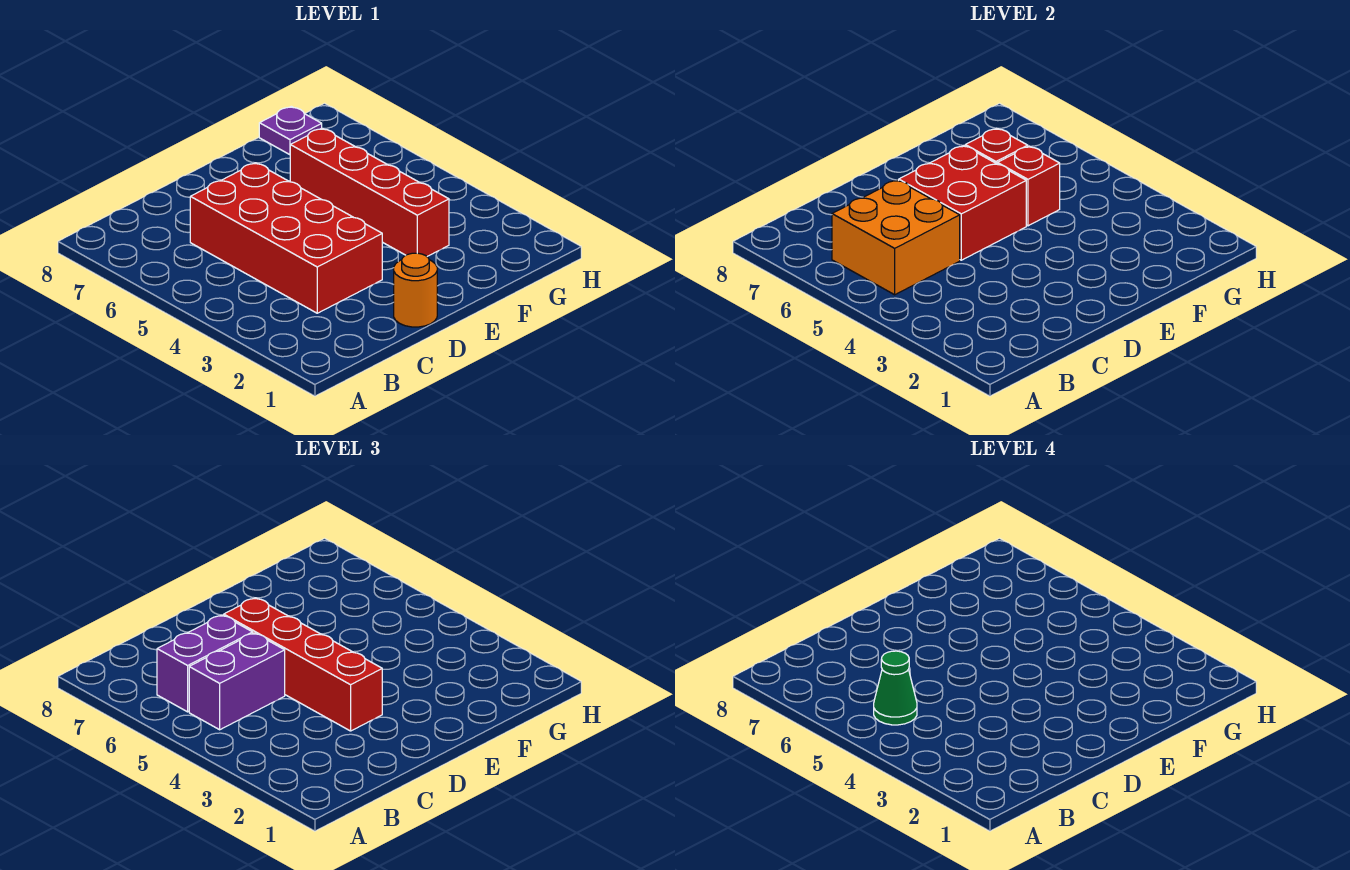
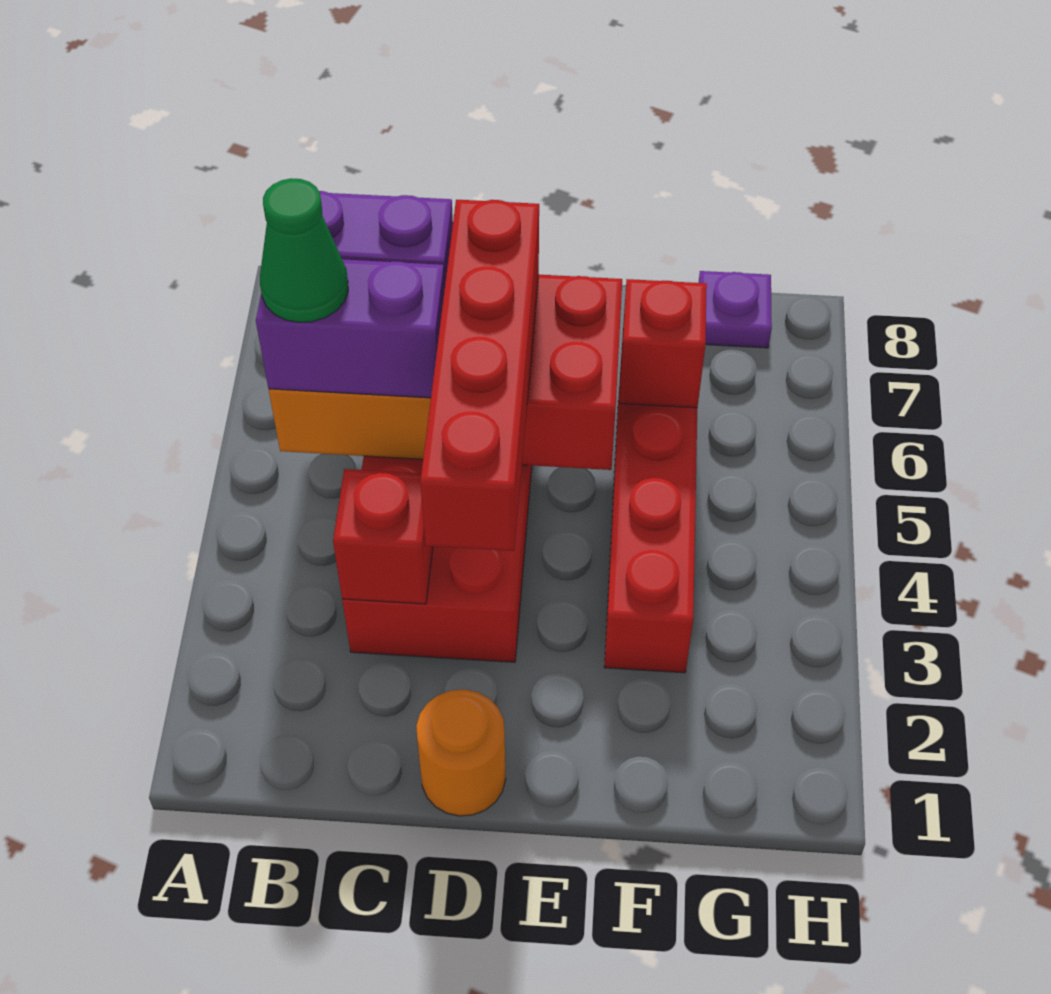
red brick F5 level 2 -> red brick C3 level 2

